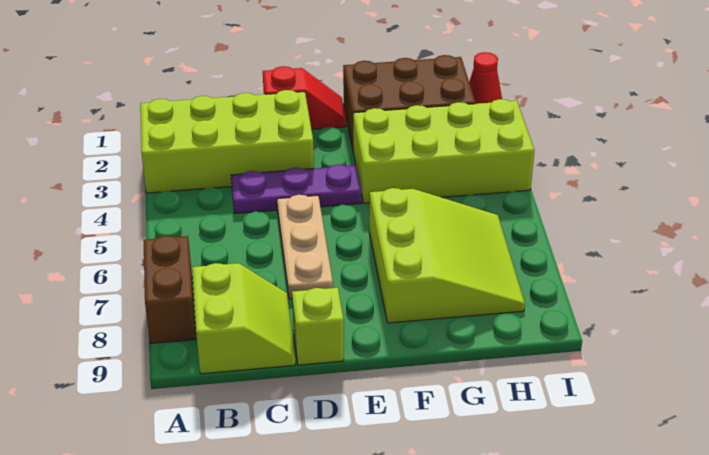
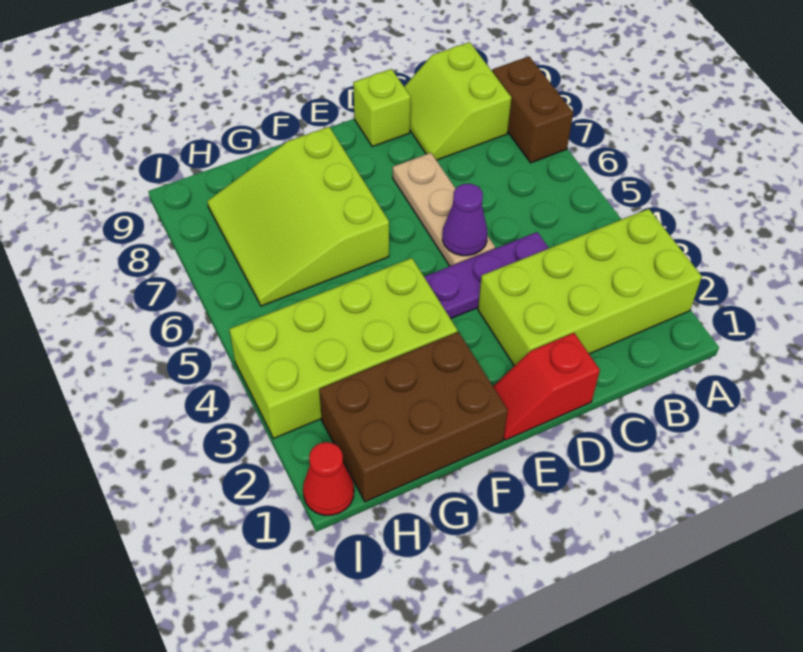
none -> purple cone D5 level 2

